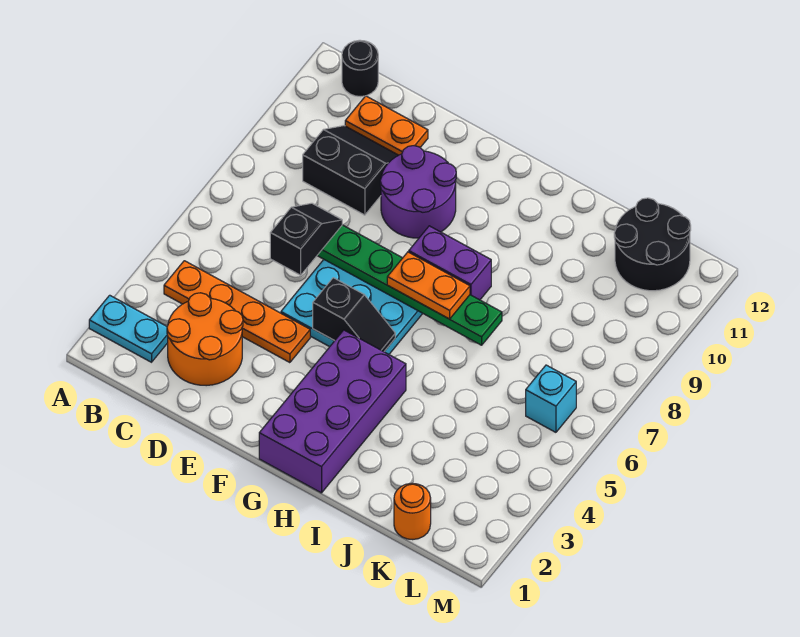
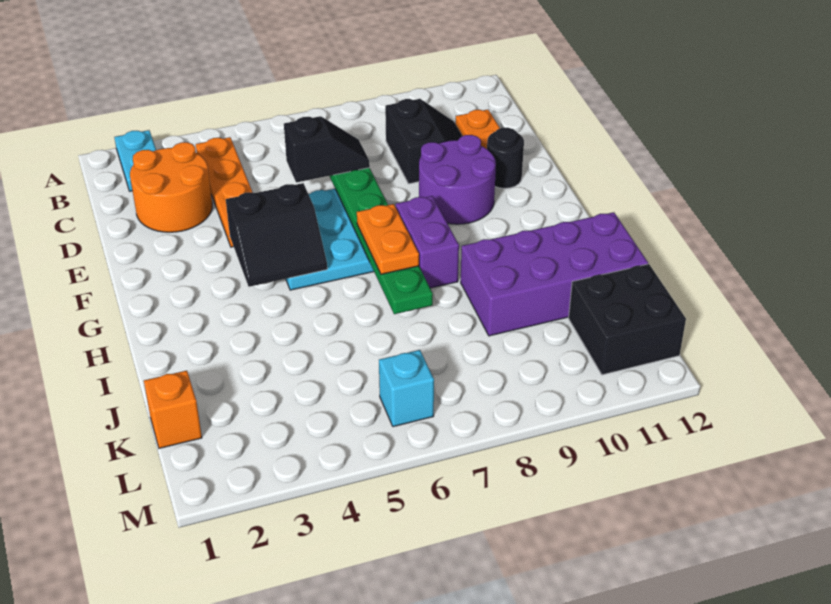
black round brick B12 level 1 -> black round brick E11 level 1
black slope F5:G5 level 2 top F -> black slope F4:G5 level 2 top F
purple brick G1:H4 level 1 -> purple brick I9:J12 level 1
orange round brick K1 level 1 -> orange brick K1 level 1
black round brick K11:L12 level 1 -> black brick K11:L12 level 1

